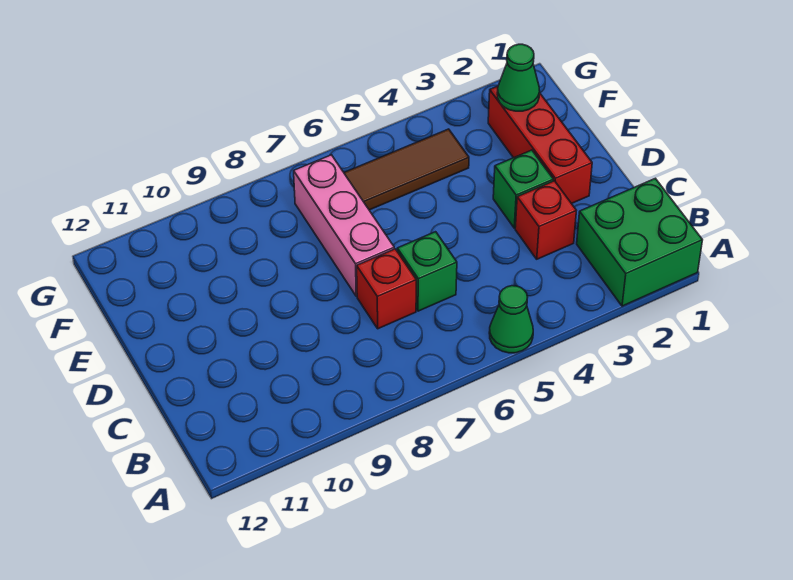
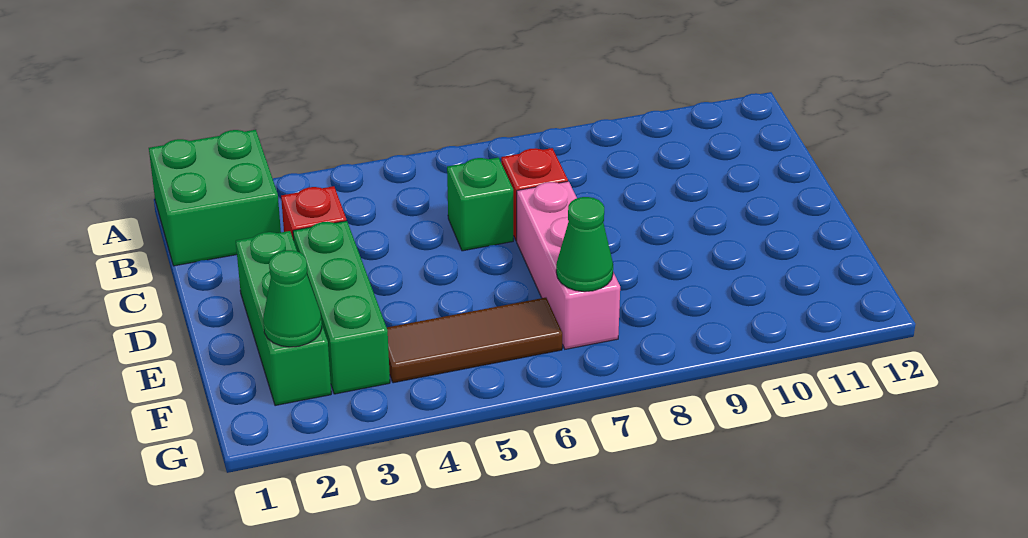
green cone A5 level 1 -> green cone F7 level 2
red brick D2:F2 level 1 -> green brick D2:F2 level 1
green brick D3 level 1 -> green brick D3:F3 level 1

